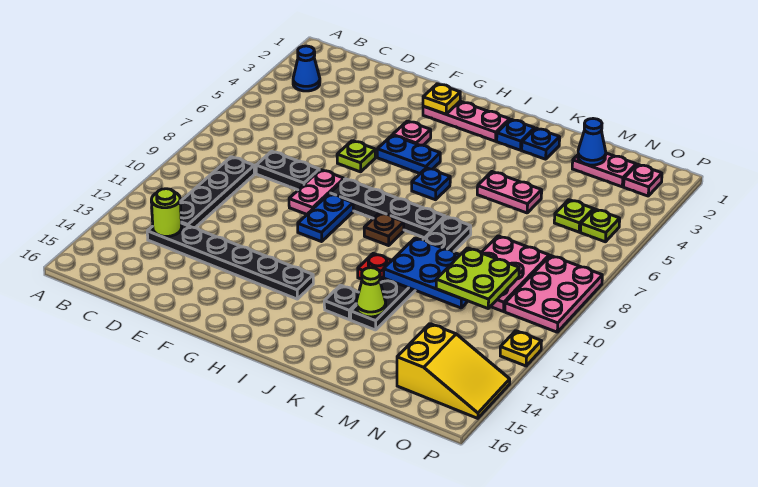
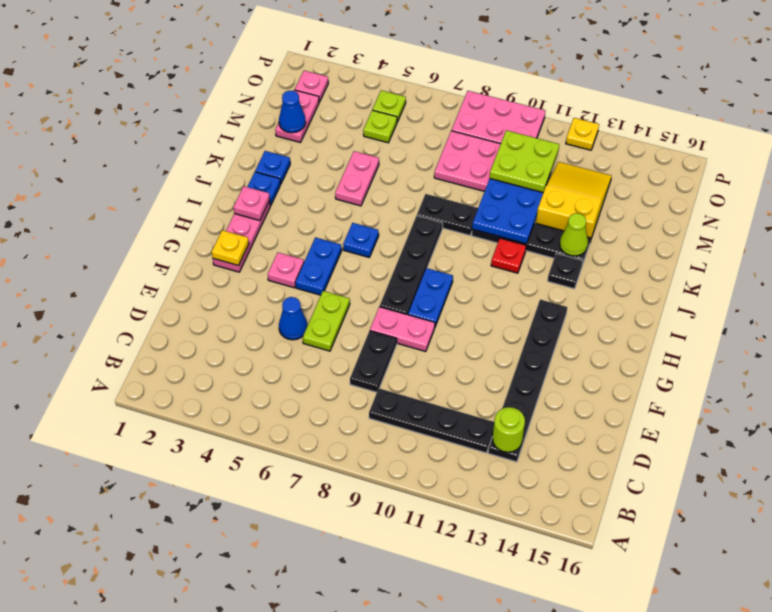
blue cone B3 level 1 -> blue cone E5 level 1
lime plate F6 level 1 -> lime plate E6:F6 level 1
blue plate G9:G10 level 1 -> blue plate G9:H9 level 1
none -> pink plate I2 level 2
brown plate I9 level 1 -> none
yellow slope N14:P15 level 1 top N -> yellow slope L12:N13 level 1 top L

